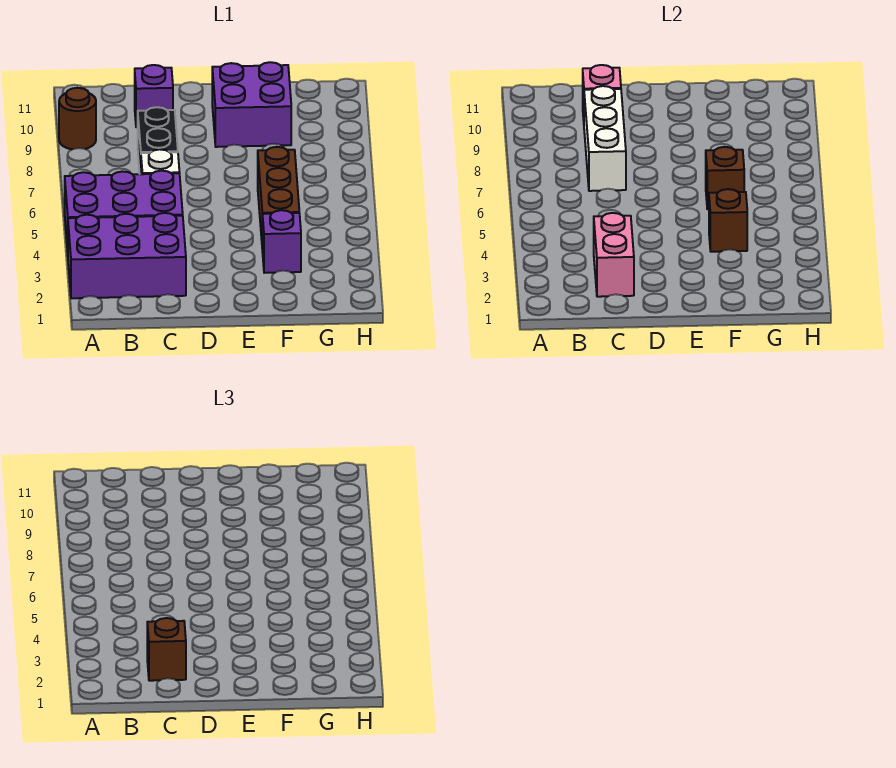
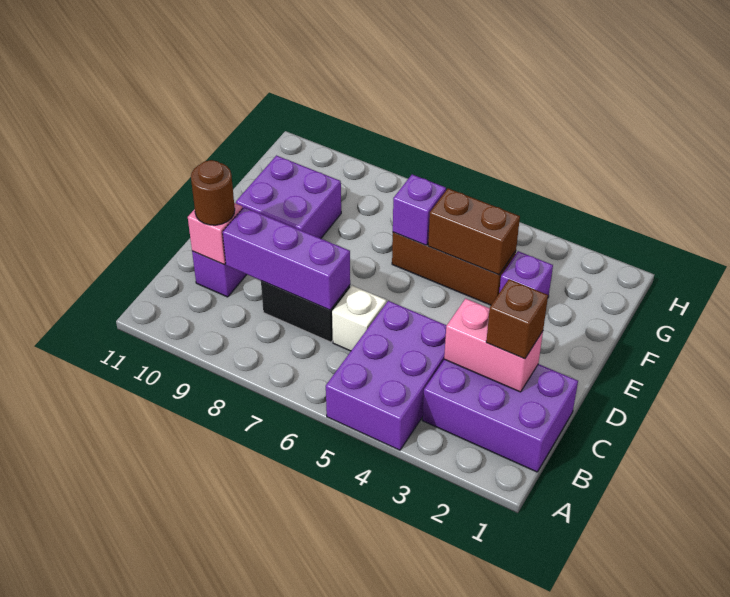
purple brick A2:C3 level 1 -> purple brick B1:C3 level 1
brown round brick A9 level 1 -> brown round brick C10 level 3
white brick C7:C9 level 2 -> purple brick C7:C9 level 2
brown brick F4 level 2 -> brown brick F4:F5 level 2
brown brick F6 level 2 -> purple brick F6 level 2

